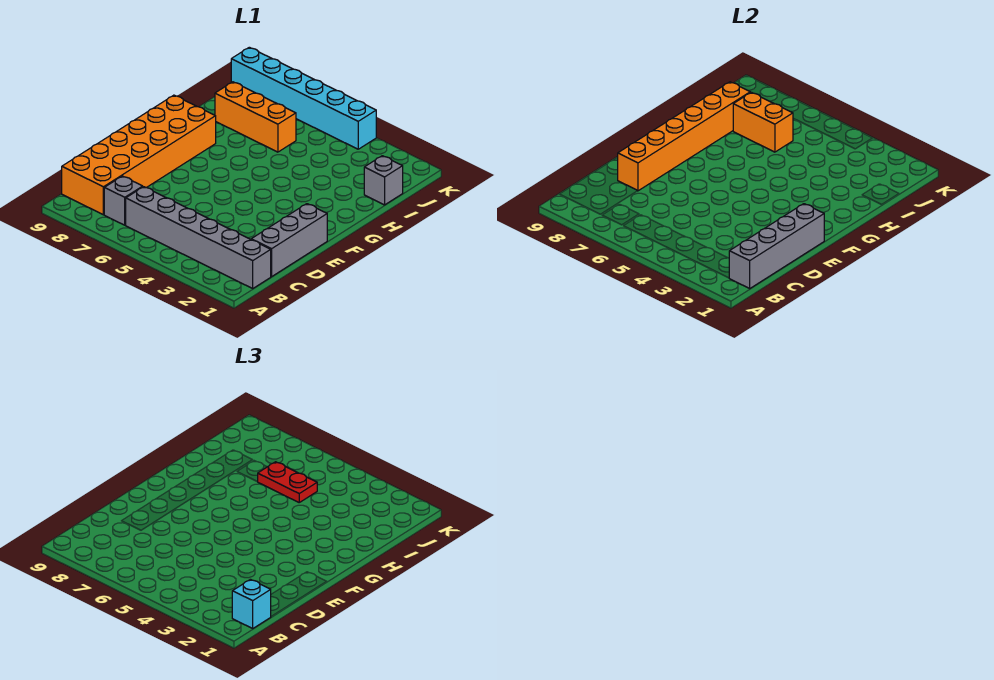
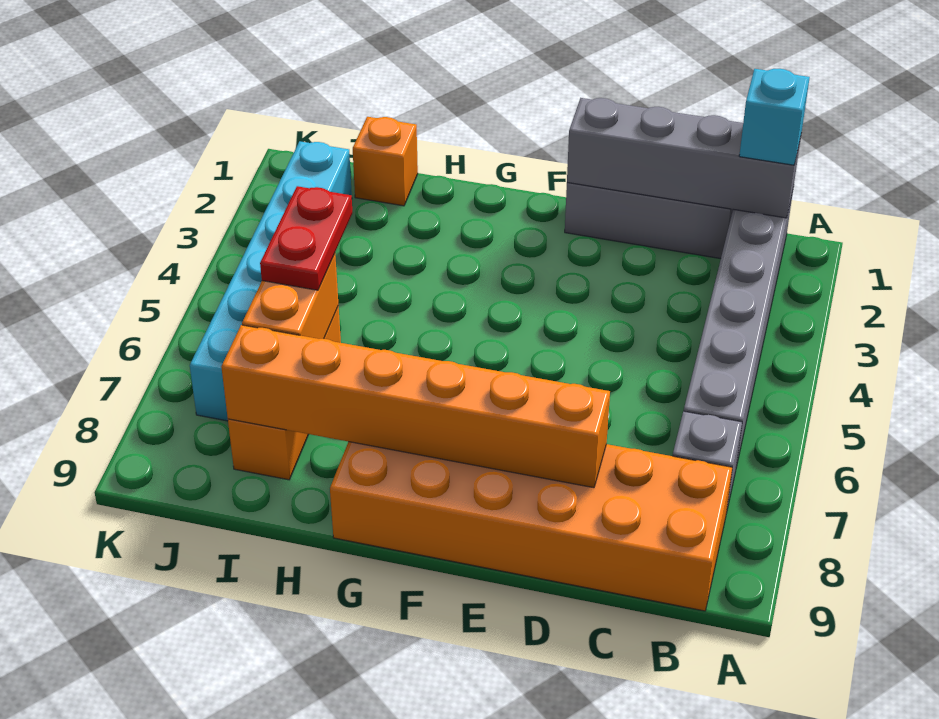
grey brick I1 level 1 -> orange brick I1 level 1
cyan brick K4:K9 level 1 -> cyan brick J2:J7 level 1

